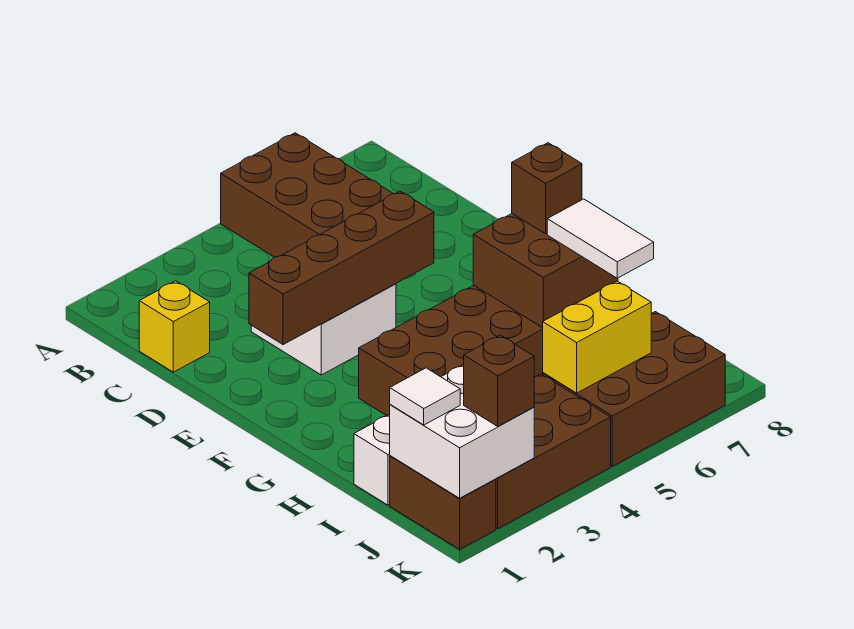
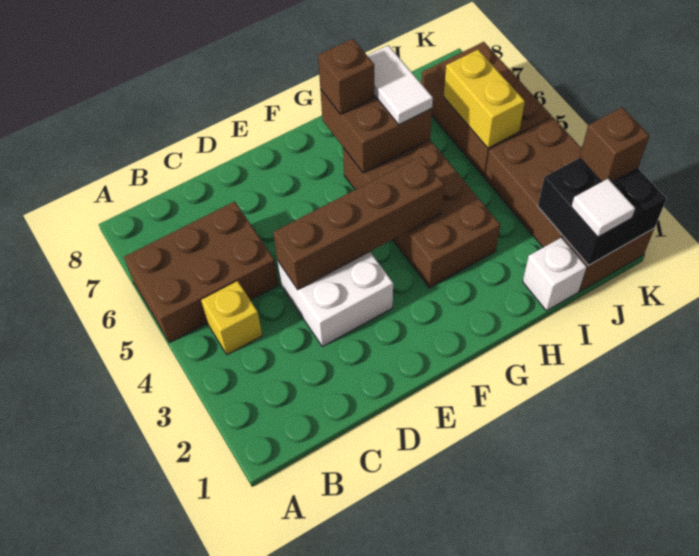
yellow brick C1 level 1 -> yellow brick B4 level 1
brown brick E2:E5 level 2 -> brown brick D4:G4 level 2
white tile H7:I7 level 3 -> white tile H6:H7 level 3
white brick J1:K2 level 2 -> black brick J1:K2 level 2

